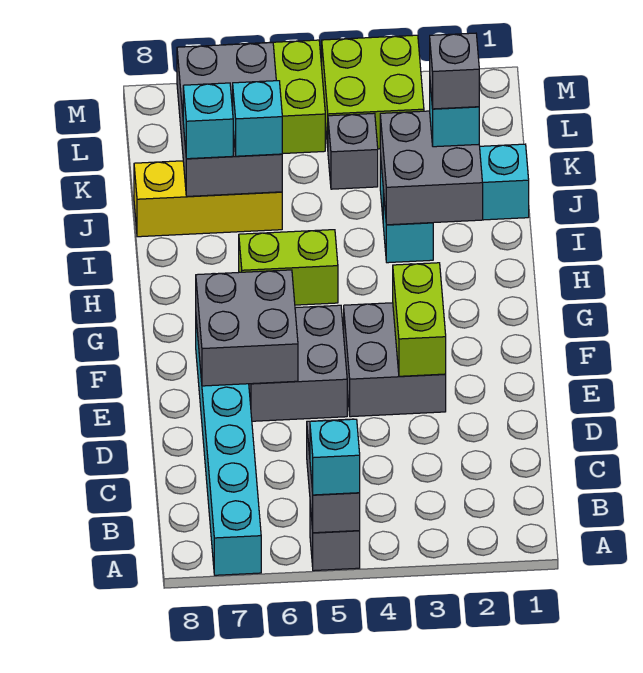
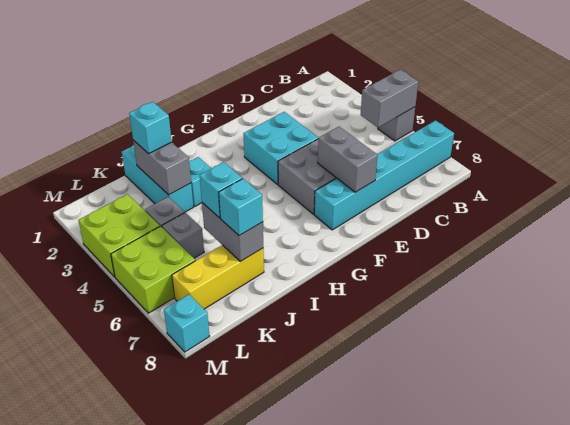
cyan brick A5 level 3 -> cyan brick M8 level 1
grey brick E3:F4 level 1 -> cyan brick E3:F4 level 1
lime brick E3:F3 level 2 -> none
grey brick E6:F7 level 2 -> grey brick E6:E7 level 2
lime brick H5:H6 level 1 -> none
grey brick I2:J3 level 2 -> grey brick J2:J3 level 2
grey brick J2 level 4 -> grey brick K5 level 1
yellow brick J6:J8 level 1 -> yellow brick J7:L7 level 1
grey brick J6:L7 level 2 -> grey brick J6:J7 level 2

